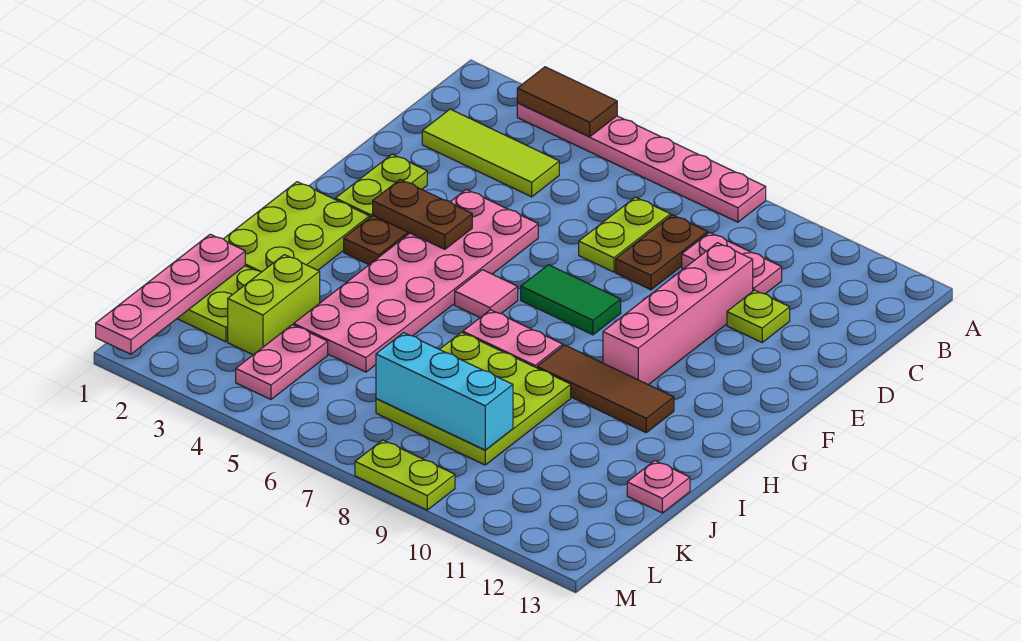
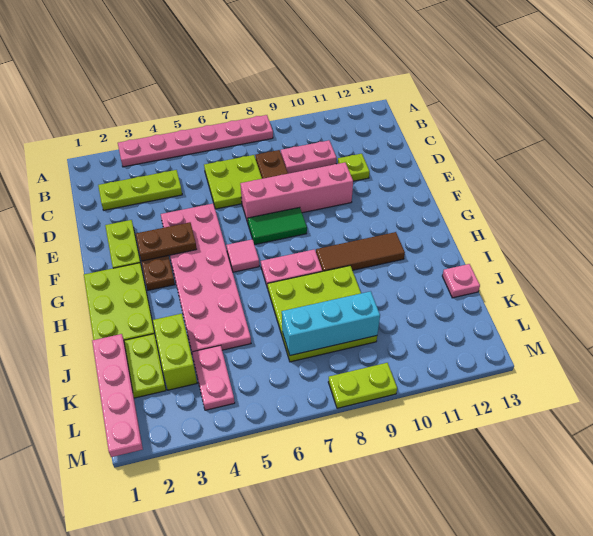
brown tile A3:A4 level 2 -> none
lime tile C2:C4 level 1 -> lime plate C2:C4 level 1
lime plate C7:D7 level 1 -> lime plate C6:D7 level 1
pink brick D10:G10 level 1 -> pink brick E7:E10 level 1

